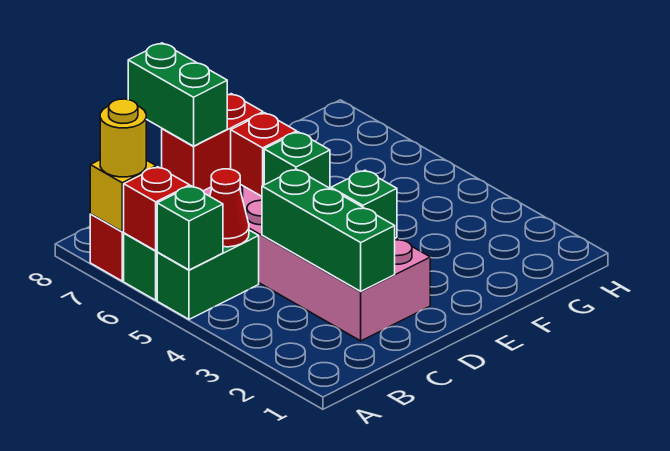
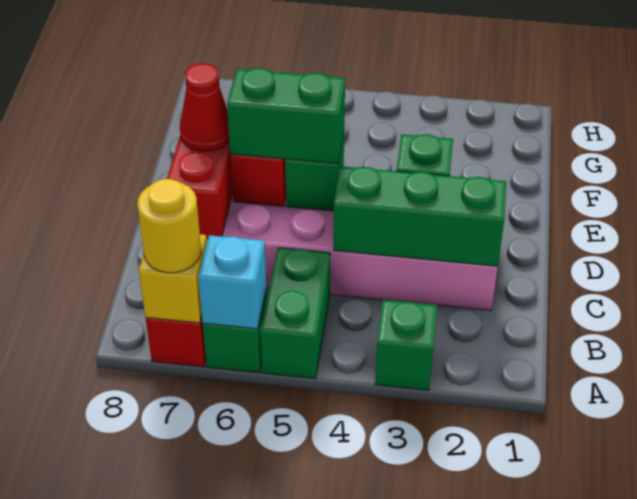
green brick A5 level 2 -> green brick A3 level 1
red brick A6 level 2 -> cyan brick A6 level 2
red cone B5 level 2 -> red cone D7 level 3
green brick C7:C8 level 3 -> green brick D5:D6 level 3

